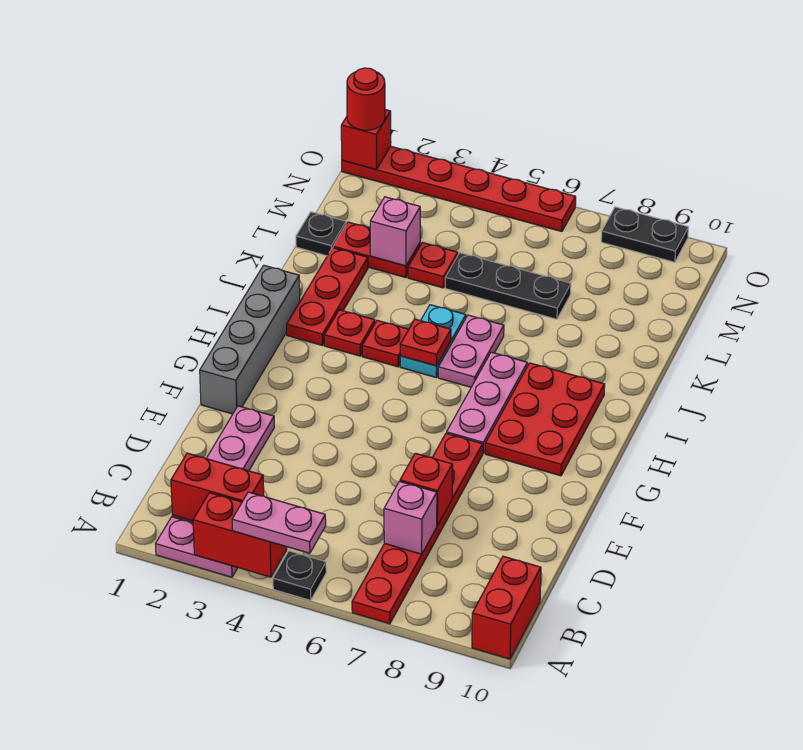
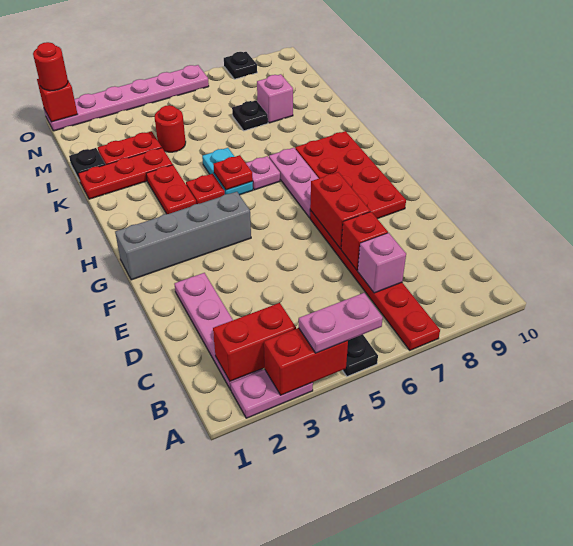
red brick A10:B10 level 1 -> red brick E7:F7 level 2
grey brick F1:I1 level 1 -> grey brick G1:G4 level 1
red plate G8:I9 level 1 -> red plate F8:I9 level 1
red plate I2:K2 level 1 -> red plate K1:K3 level 1
red plate I3 level 1 -> red plate I3:J3 level 1
pink plate I6:J6 level 1 -> pink plate I6 level 1
pink brick L3 level 2 -> pink brick L8 level 1
red plate L4 level 1 -> red round brick L4 level 1
black plate L5:L7 level 1 -> black plate L7 level 1
red plate O1:O6 level 1 -> pink plate O1:O6 level 1
black plate O8:O9 level 1 -> black plate O8 level 1

